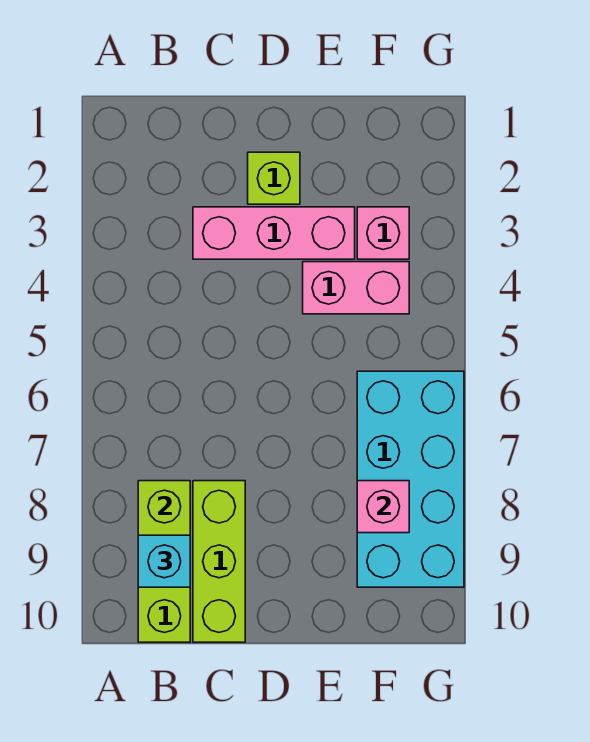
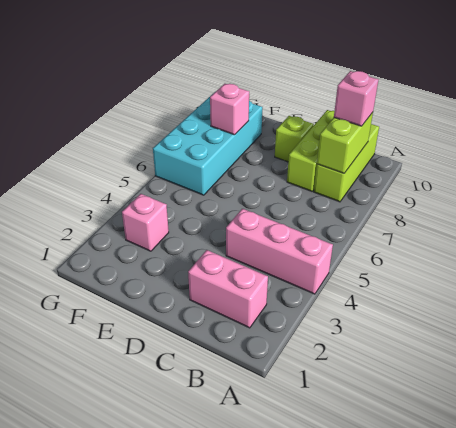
cyan brick B9 level 3 -> pink brick B9 level 3
pink brick C3:E3 level 1 -> pink brick A4:C4 level 1
lime brick D2 level 1 -> lime brick D9 level 1
pink brick E4:F4 level 1 -> pink brick B2:C2 level 1

